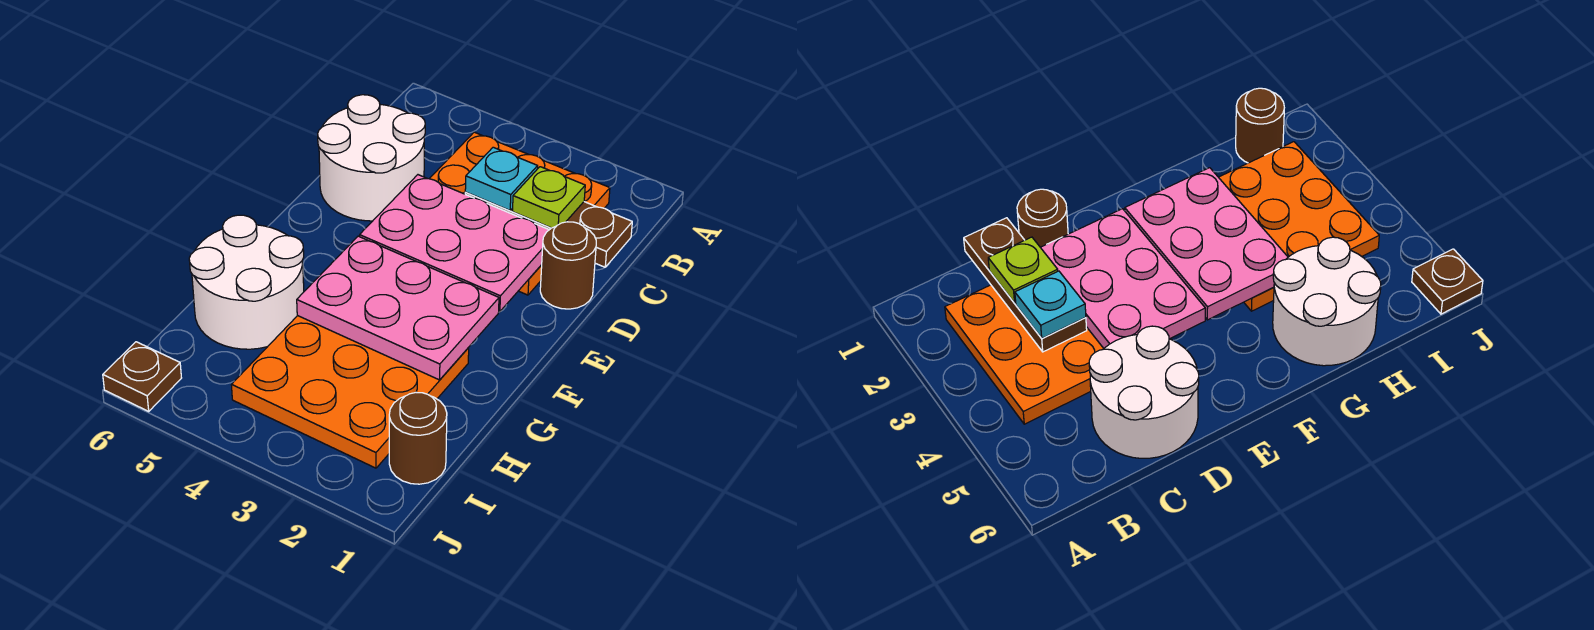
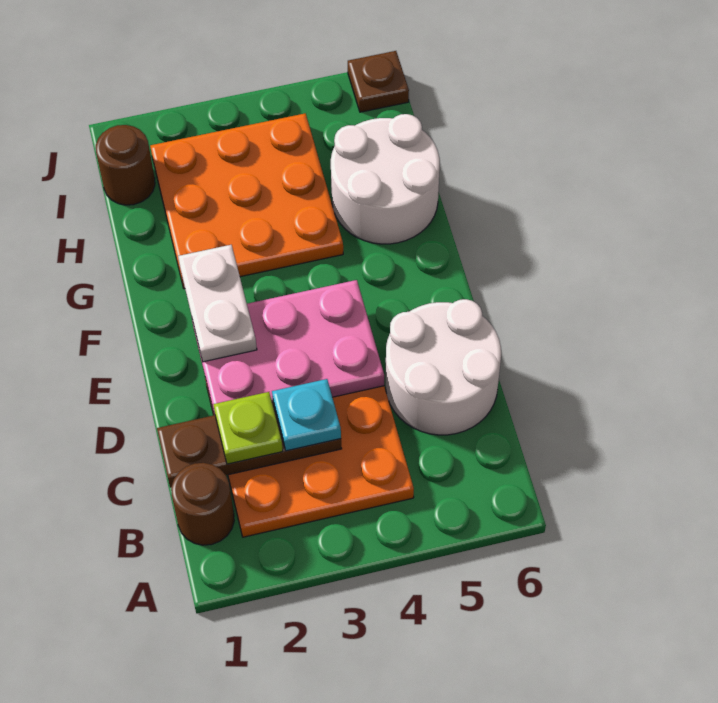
brown round brick D1 level 1 -> brown round brick B1 level 1
none -> white plate E2:F2 level 3
pink plate F2:G4 level 2 -> none

